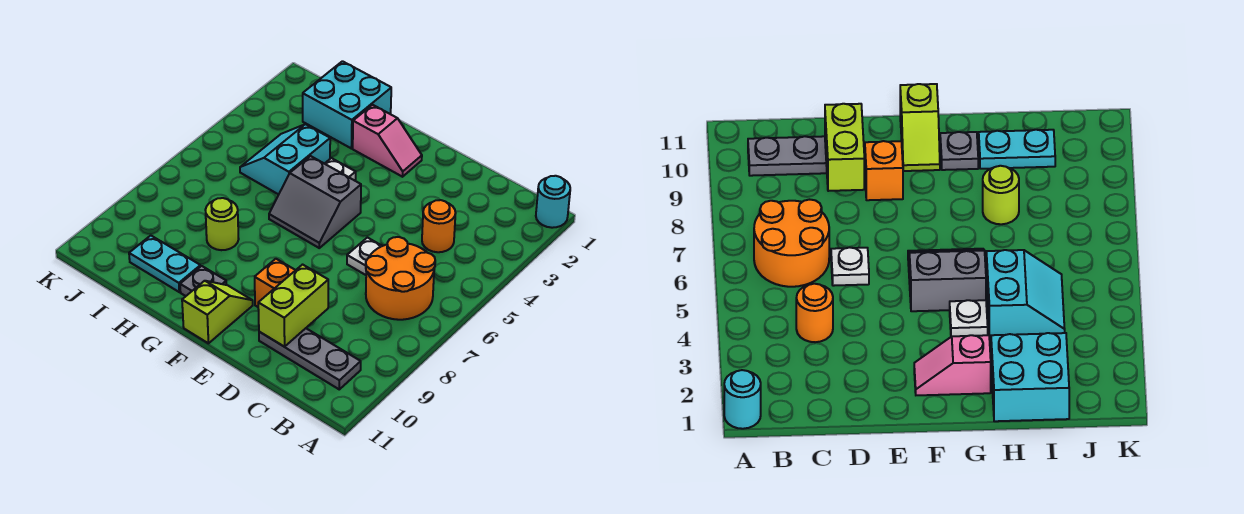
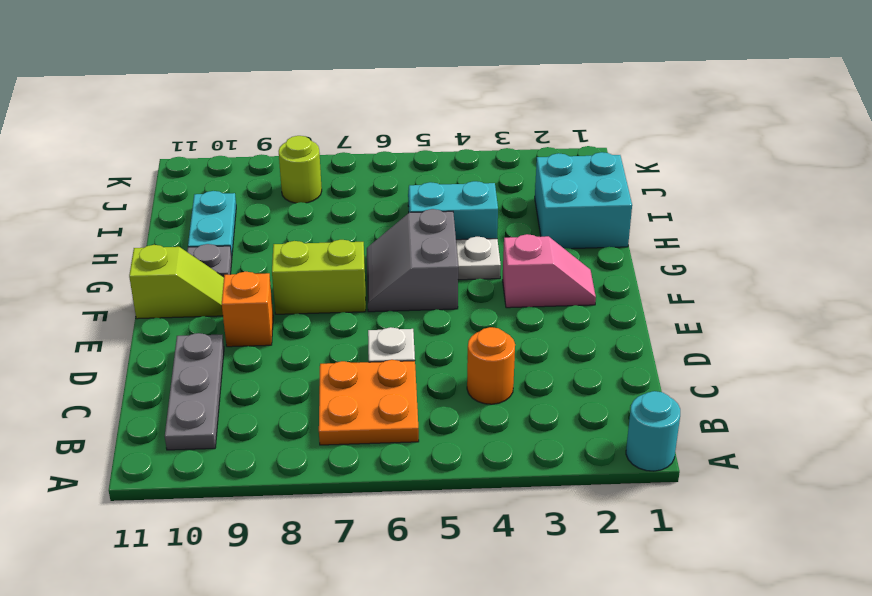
orange round brick B6:C7 level 1 -> orange plate B6:C7 level 1
lime brick D9:D10 level 2 -> lime brick F7:F8 level 1
pink slope F2:G2 level 1 top G -> pink slope F2:F3 level 1 top 3
lime round brick H8 level 1 -> lime round brick J8 level 1

